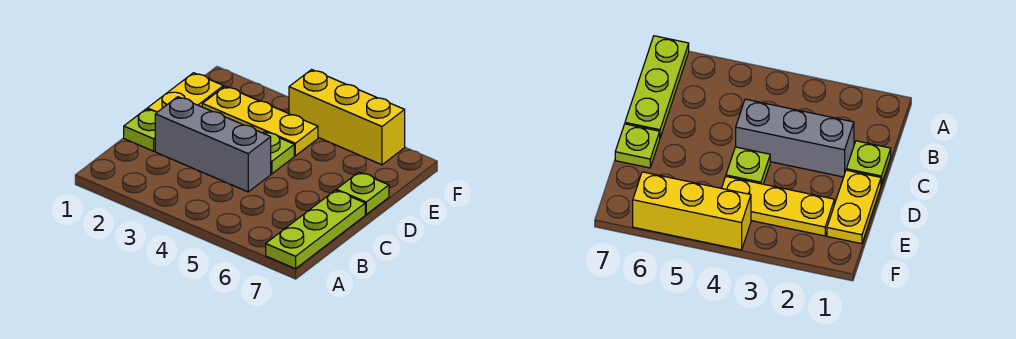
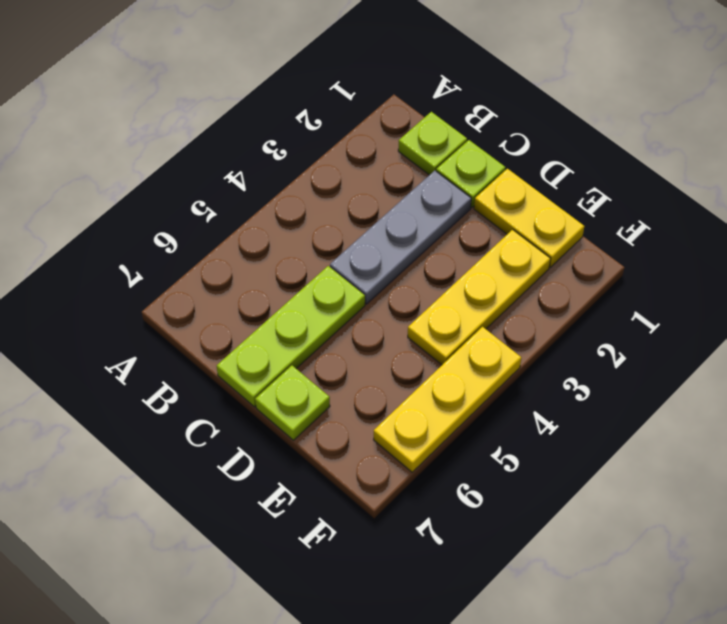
lime plate A7:C7 level 1 -> lime plate C5:C7 level 1
grey brick C2:C4 level 1 -> grey plate C2:C4 level 1
lime plate D4 level 1 -> lime plate B1 level 1
yellow brick F4:F6 level 1 -> yellow plate F4:F6 level 1

